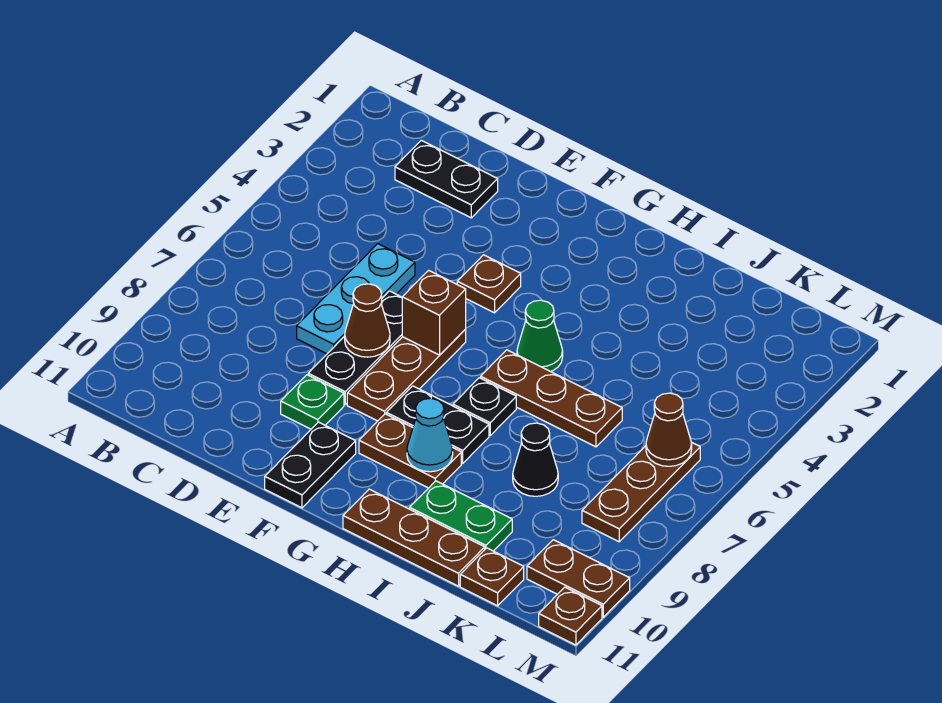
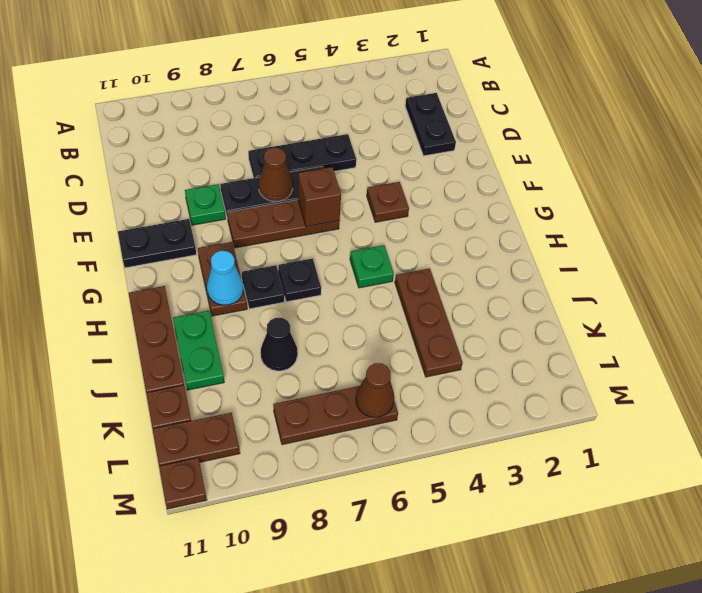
cyan plate D5:D7 level 1 -> black plate D5:D7 level 1
black plate G8:H8 level 1 -> black plate H8 level 1
green cone H5 level 1 -> green plate H5 level 1
brown plate H6:J6 level 1 -> brown plate I4:K4 level 1
brown plate L10:M10 level 1 -> brown plate L10:L11 level 1

